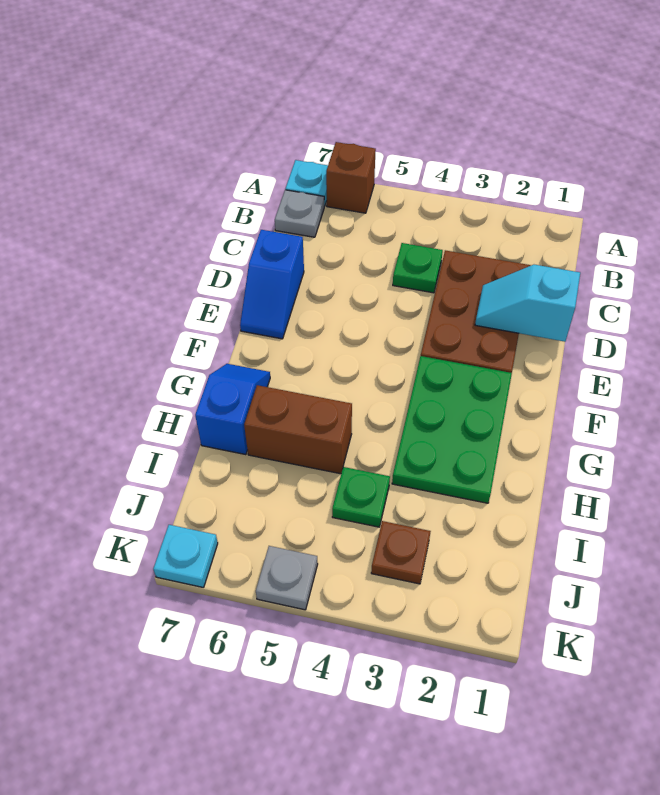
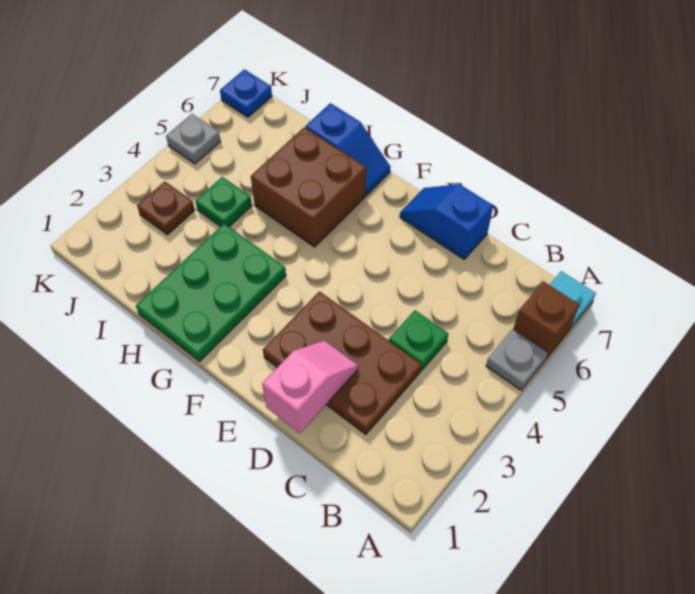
grey plate B7 level 1 -> grey plate A5 level 1
cyan slope D1:D2 level 2 top 1 -> pink slope D1:D2 level 2 top 1
green plate F2:H3 level 1 -> green plate G1:H3 level 1
brown brick H5:H6 level 1 -> brown brick G5:H6 level 1
cyan plate K7 level 1 -> blue plate K7 level 1

